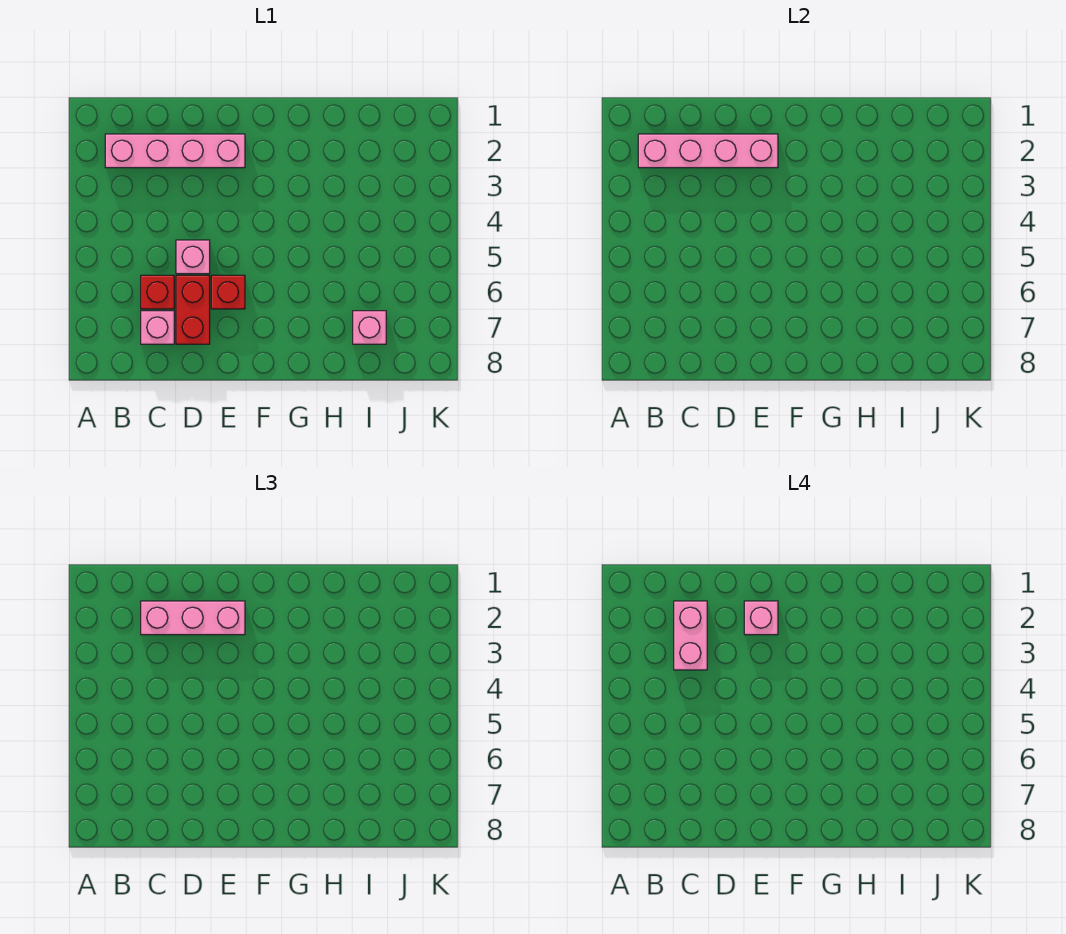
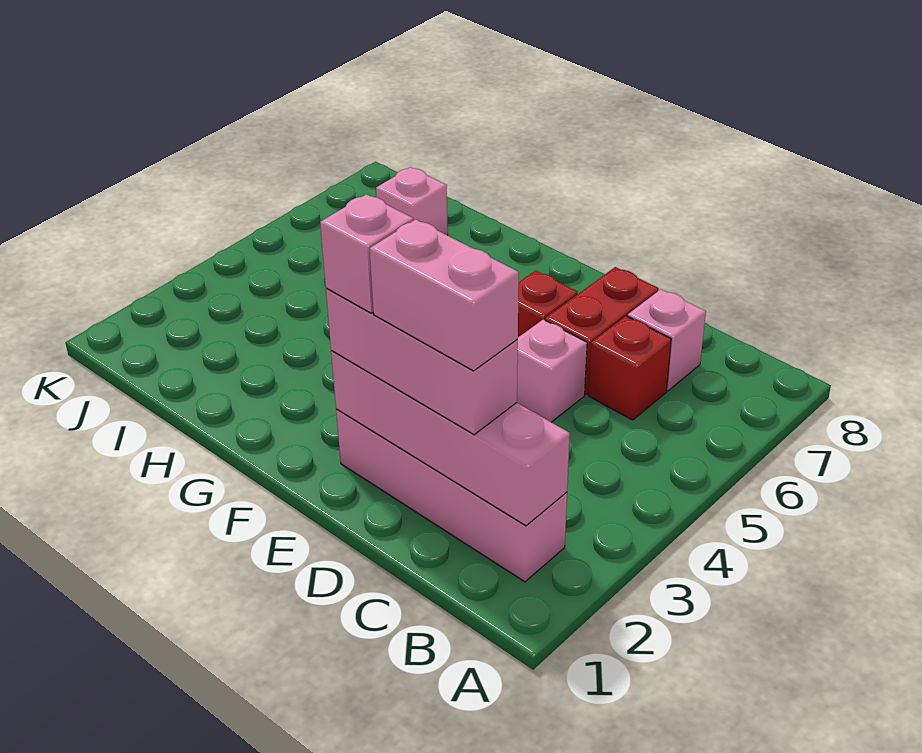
pink brick C2:C3 level 4 -> pink brick C2:D2 level 4

